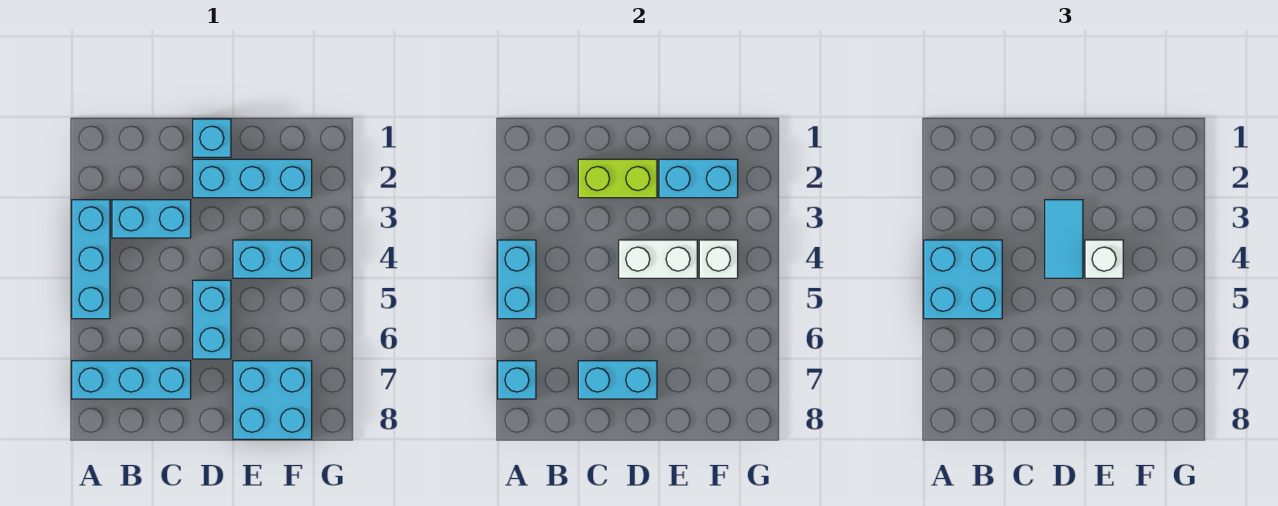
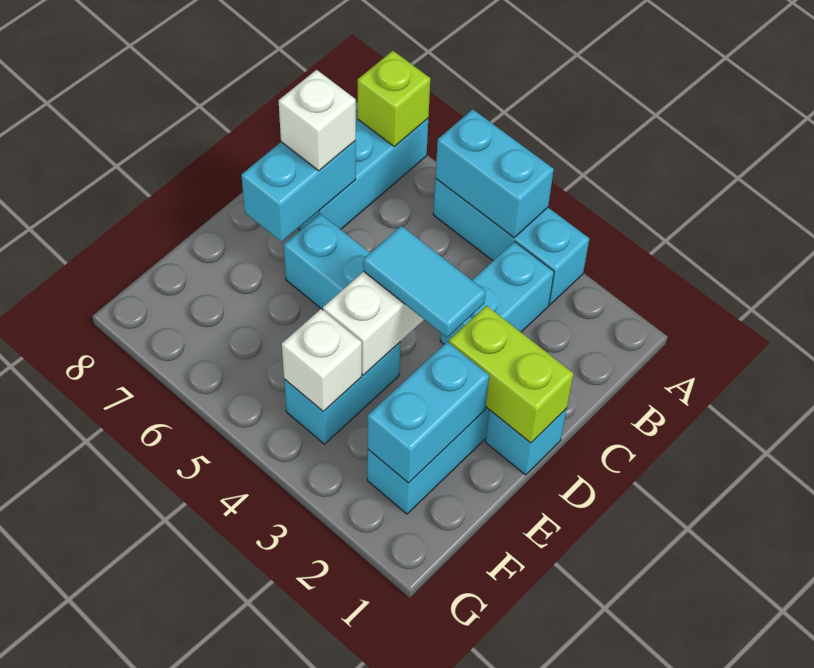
cyan brick A4:B5 level 3 -> none
cyan brick A7 level 2 -> lime brick A7 level 2
lime brick C2:D2 level 2 -> lime brick D1:D2 level 2
white brick E4 level 3 -> white brick C7 level 3
cyan brick E7:F8 level 1 -> none

